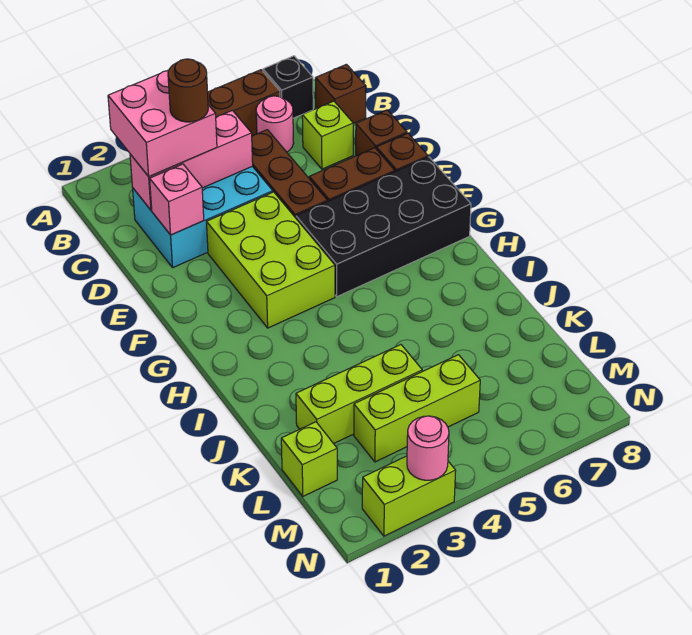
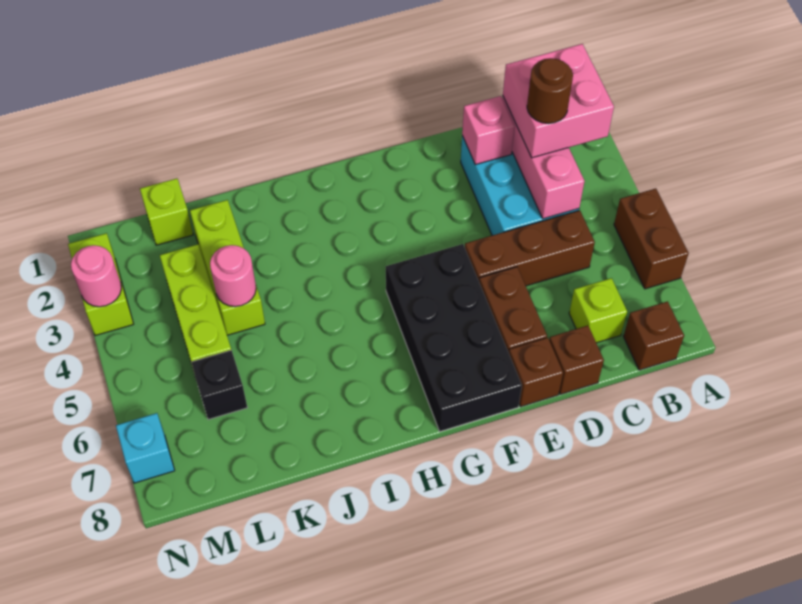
black brick A7 level 1 -> black brick L6 level 1
pink round brick B6 level 1 -> pink round brick K4 level 2
lime brick E3:G4 level 1 -> none
none -> cyan brick N7 level 1

